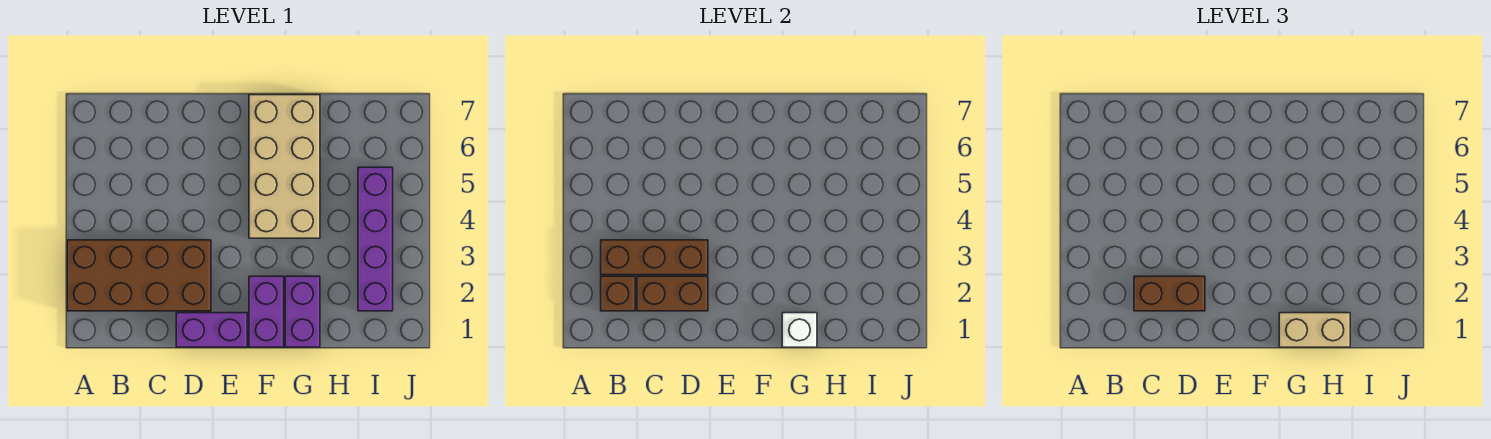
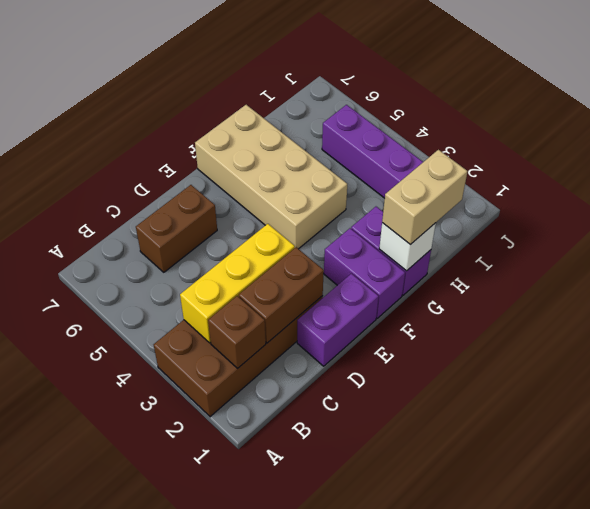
brown brick B3:D3 level 2 -> yellow brick B3:D3 level 2
brown brick C2:D2 level 3 -> brown brick C6:D6 level 1

